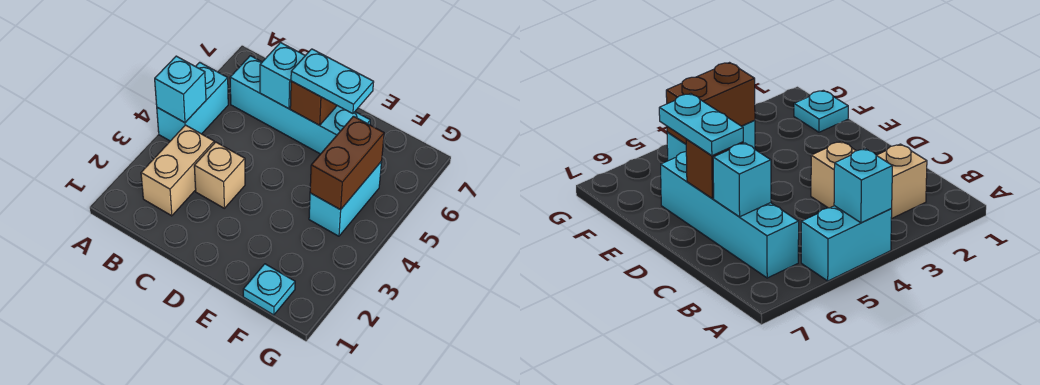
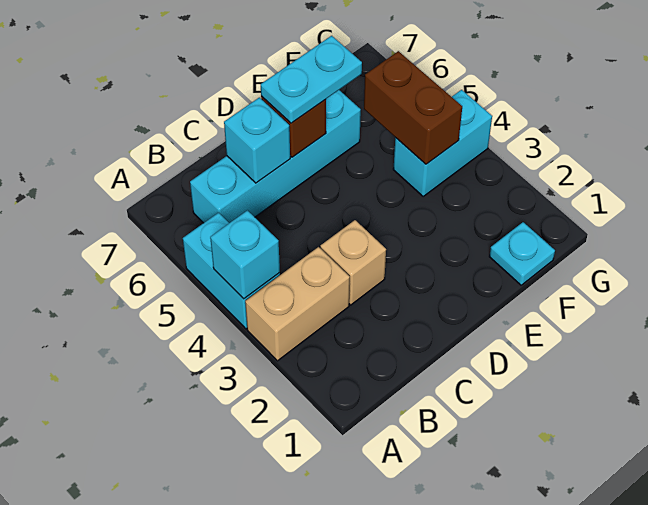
tan brick B2:B3 level 1 -> tan brick A3:B3 level 1
cyan brick F4:F5 level 1 -> cyan brick F4:G4 level 1

